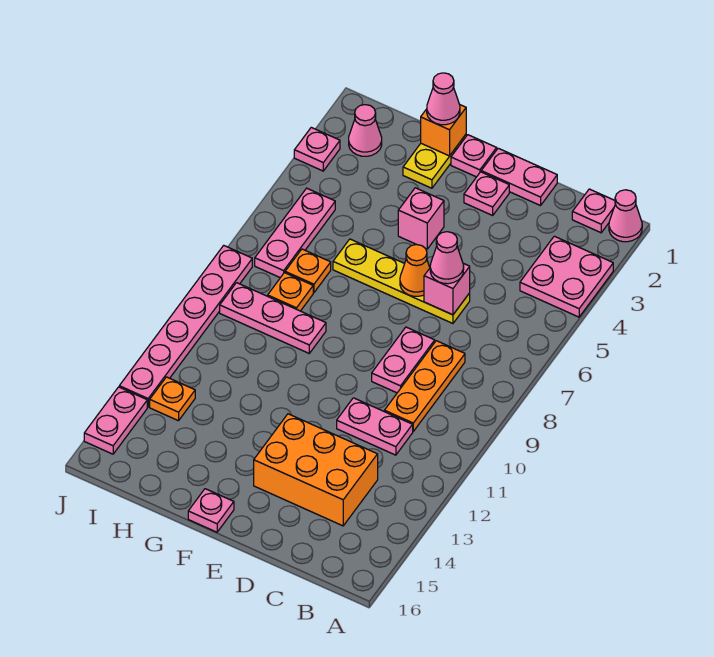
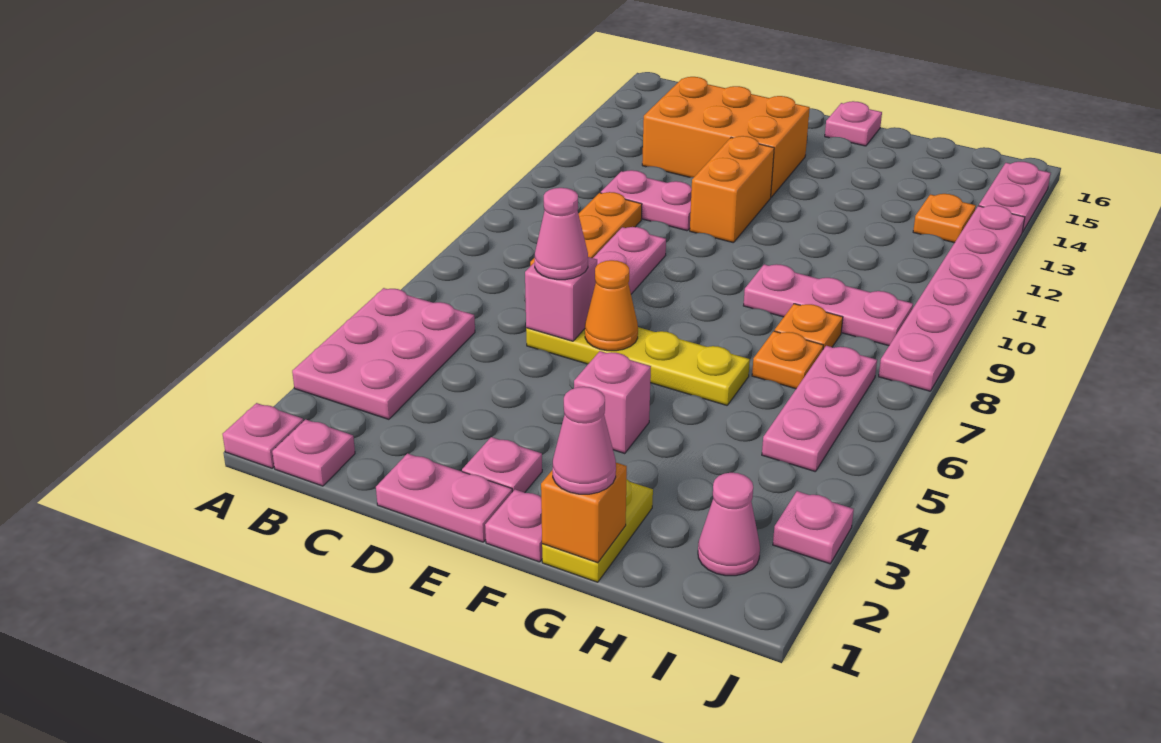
pink cone A1 level 1 -> pink plate A1 level 1
pink plate A3:B4 level 1 -> pink plate A3:B5 level 1
none -> orange brick E11:E12 level 1

